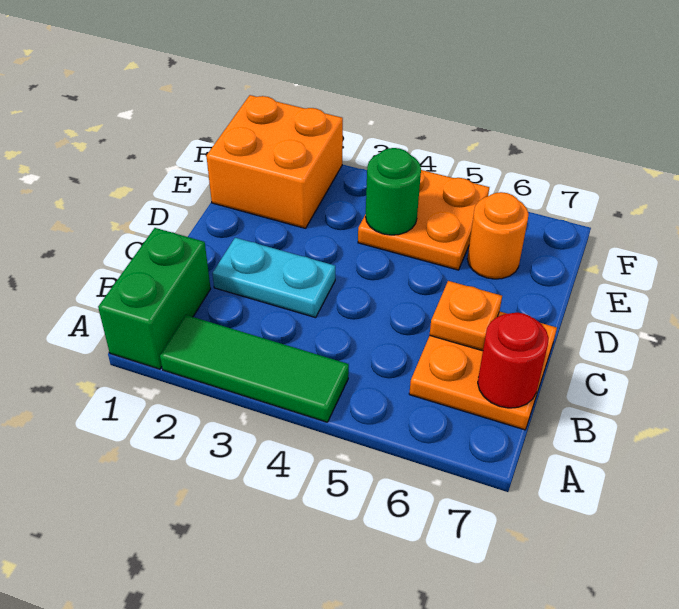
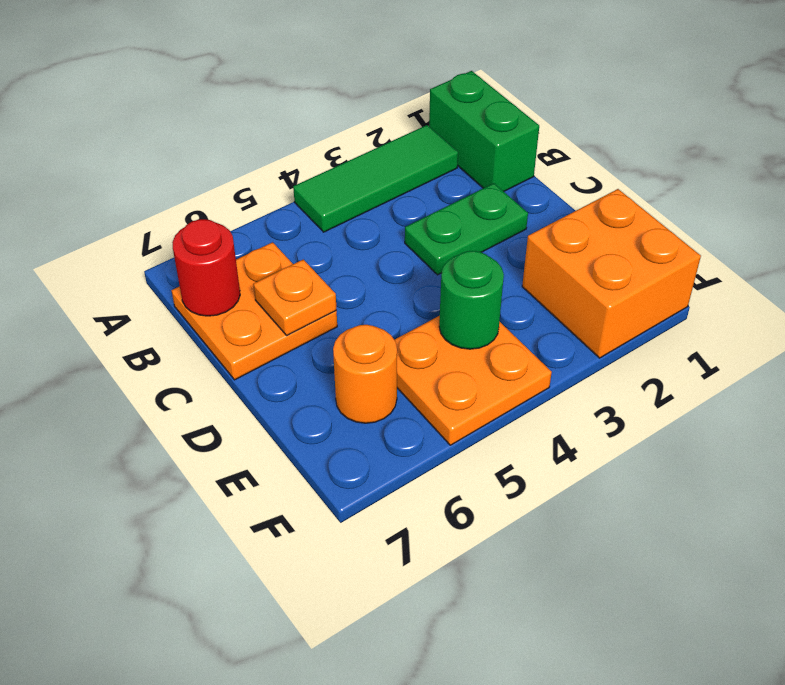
cyan plate C2:C3 level 1 -> green plate C2:C3 level 1

